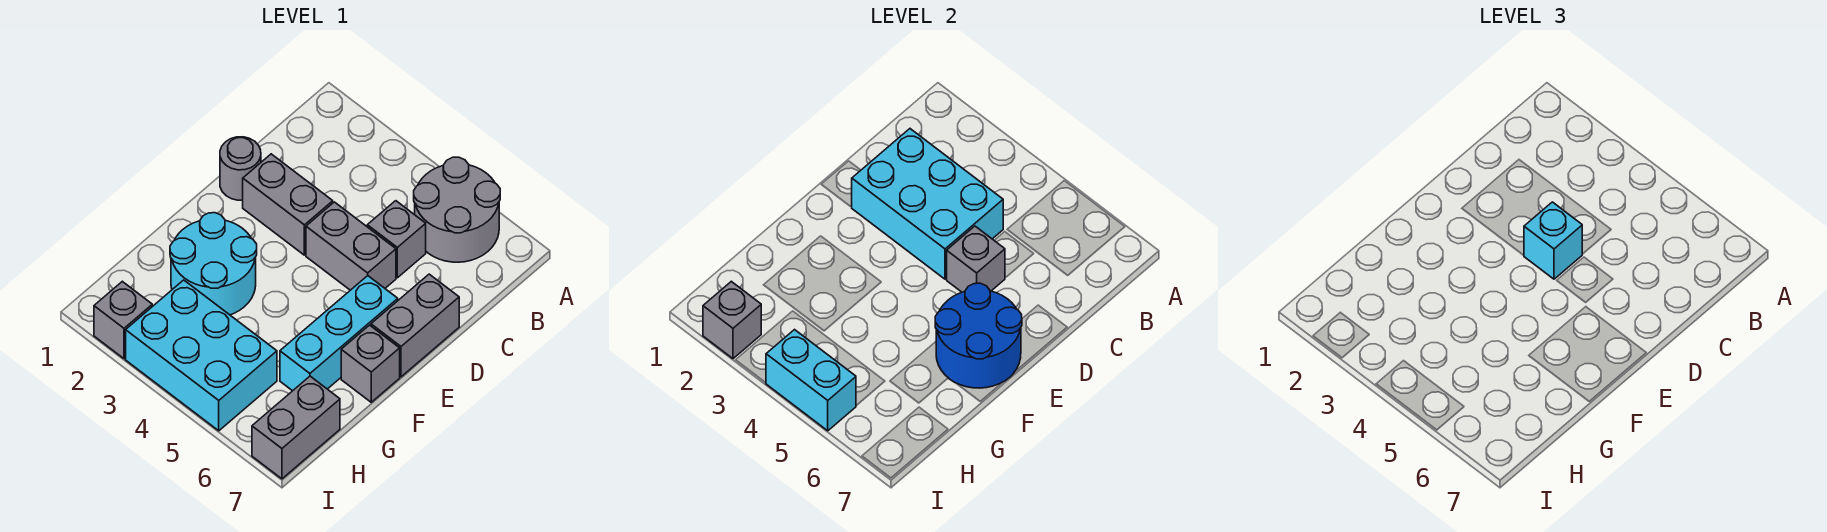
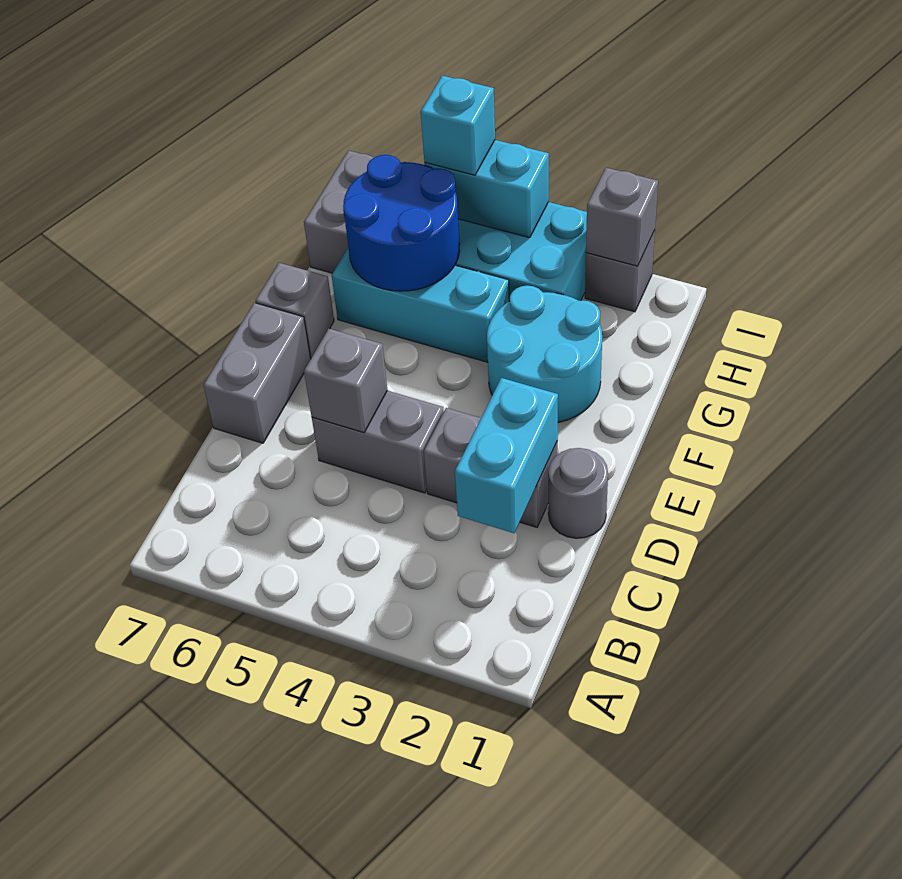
grey round brick A5:B6 level 1 -> none
cyan brick C2:D4 level 2 -> cyan brick C2:D2 level 2
grey brick C5 level 1 -> none
cyan brick D4 level 3 -> cyan brick I5 level 3
cyan brick E6:G6 level 1 -> cyan brick G4:G6 level 1
blue round brick E6:F7 level 2 -> blue round brick G5:H6 level 2

